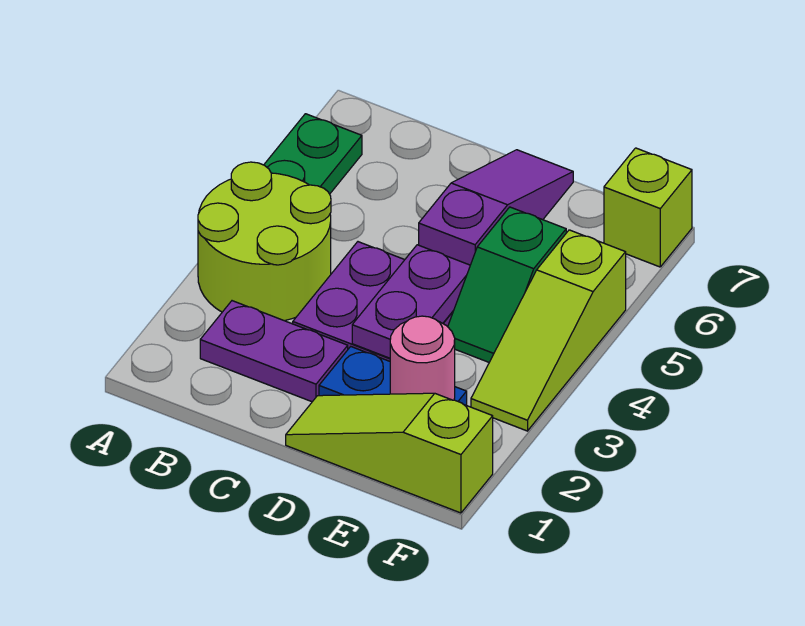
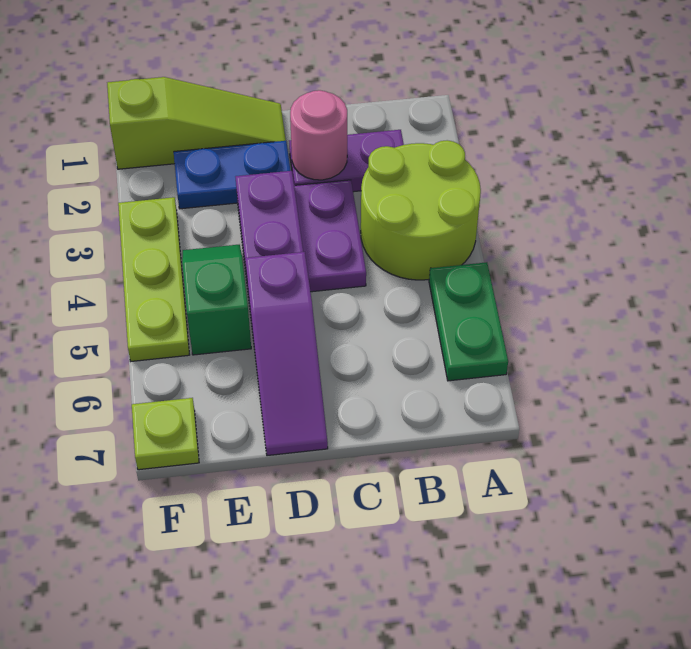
pink round brick E2 level 2 -> pink round brick C2 level 2
lime slope F3:F5 level 1 top 5 -> lime plate F3:F5 level 1
lime brick F7 level 1 -> lime plate F7 level 1

